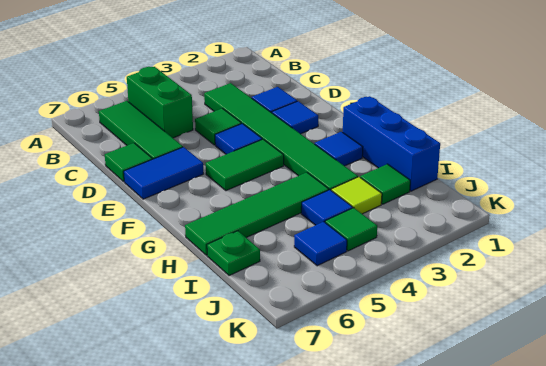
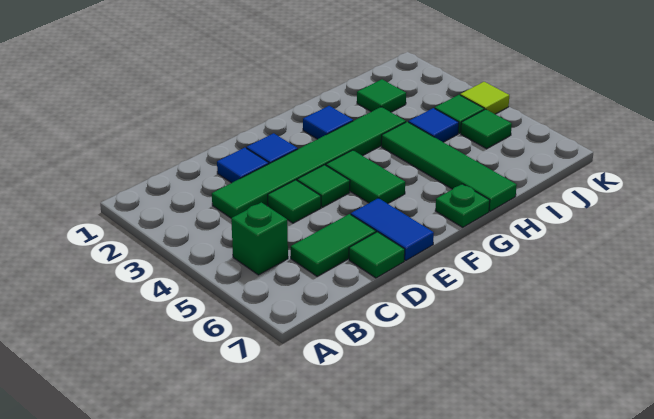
green brick B5:C5 level 1 -> green brick B5 level 1
green tile B6:D6 level 1 -> green tile C6:D6 level 1
blue tile E4 level 1 -> green tile E4 level 1
blue brick G1:I1 level 1 -> none
lime tile I3 level 1 -> lime tile K4 level 1
green plate I7 level 1 -> green plate G7 level 1
blue tile J5 level 1 -> green tile J5 level 1

